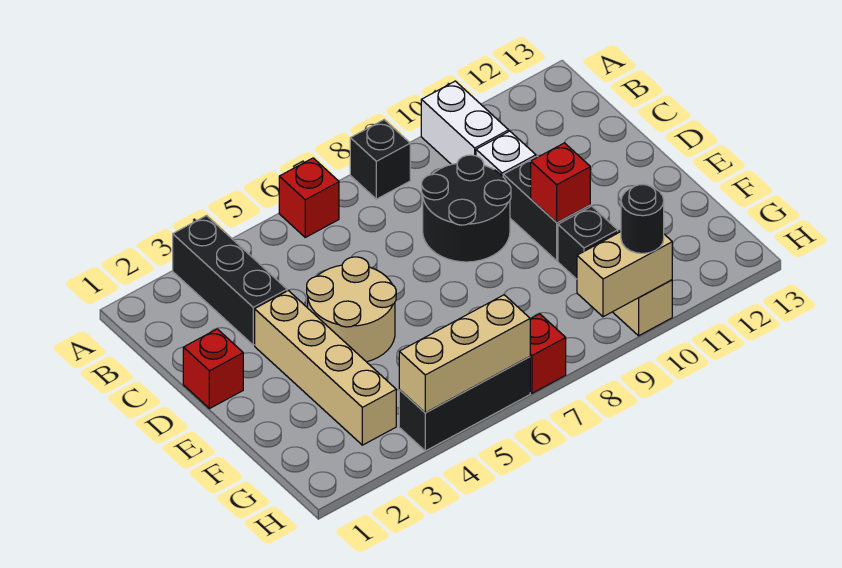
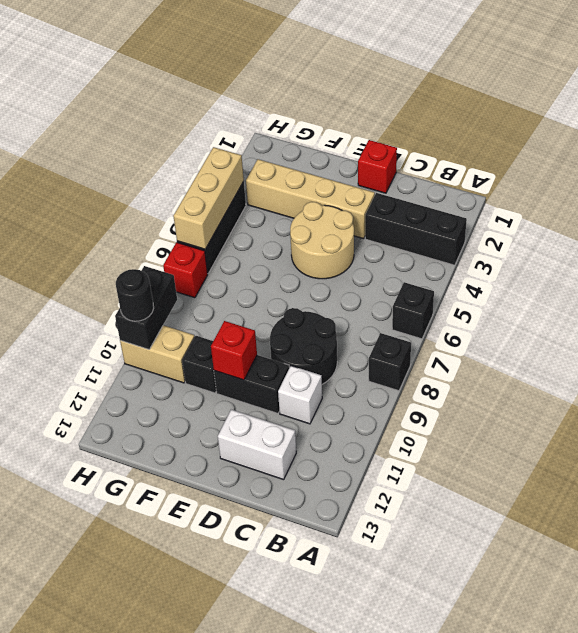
red brick A6 level 1 -> black brick A6 level 1
white brick A10:B10 level 1 -> white brick C12:D12 level 1
tan brick H9:H10 level 2 -> black brick H9:H10 level 2

